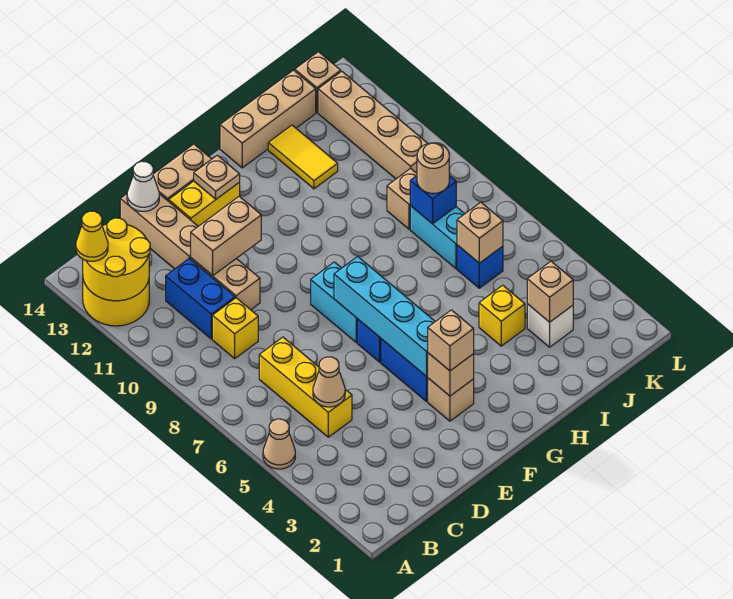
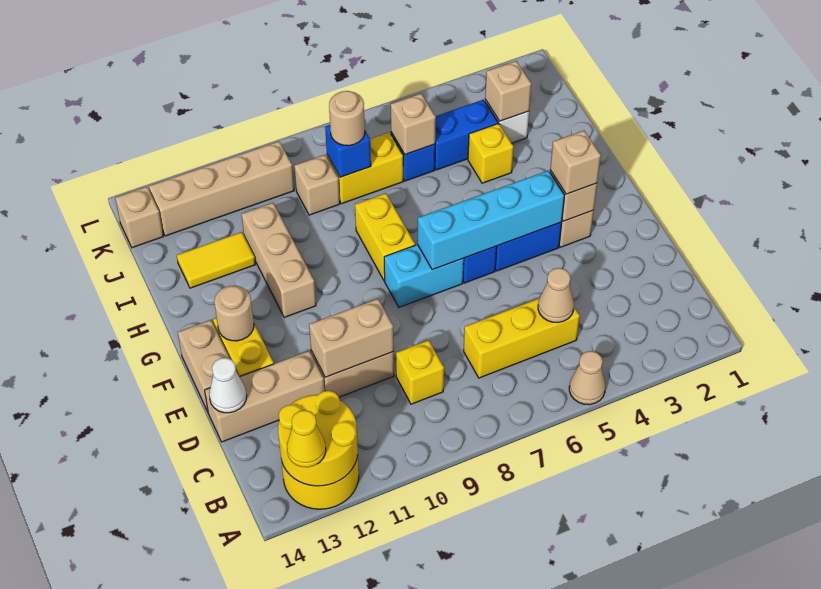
blue brick C10:C11 level 1 -> blue brick J4:J5 level 1
tan brick D11:E11 level 2 -> tan brick D10:D11 level 2
tan plate F13 level 2 -> tan round brick F13 level 2
none -> yellow brick G8:H8 level 1
tan brick H14:J14 level 1 -> tan brick G11:I11 level 1
cyan brick J7:J8 level 1 -> yellow brick J7:J8 level 1

